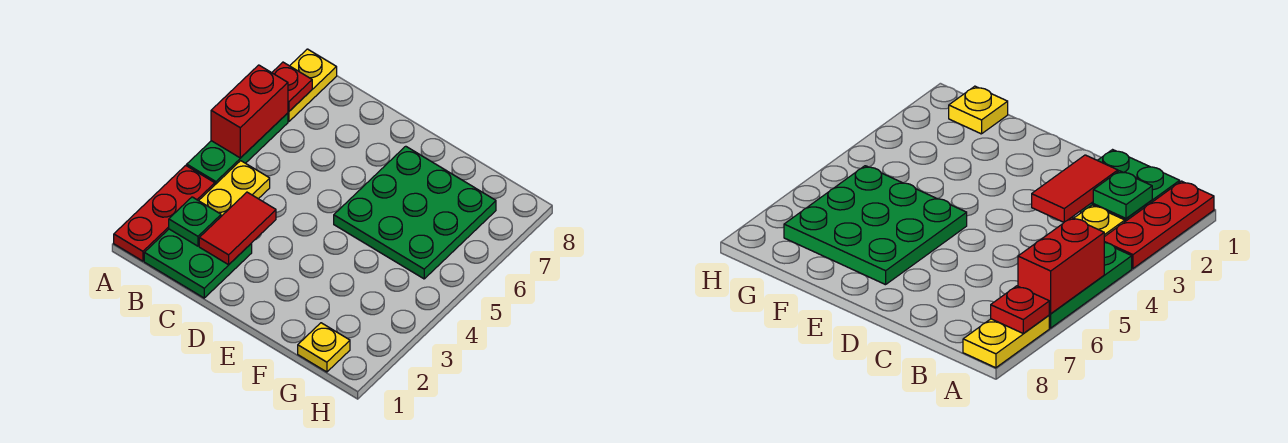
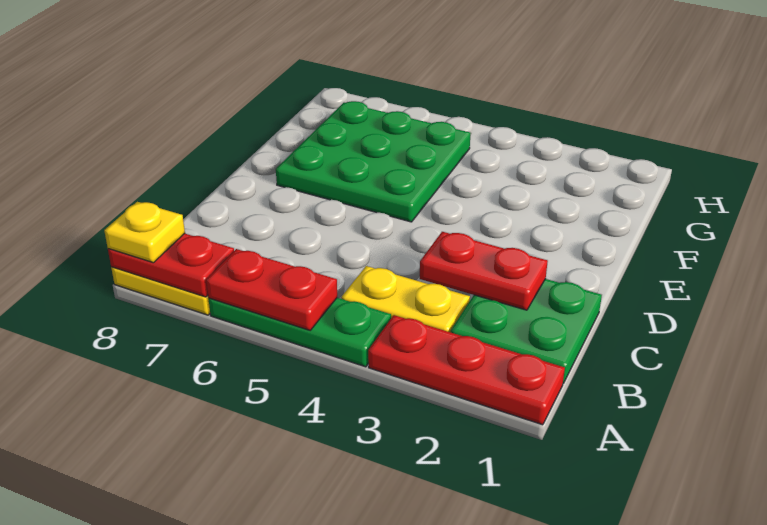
red brick A5:A6 level 2 -> red plate A5:A6 level 2
red plate A7 level 2 -> red plate A7:A8 level 2
green plate B2 level 2 -> none
red tile C2:C3 level 2 -> red plate C2:C3 level 2
yellow plate G1 level 1 -> yellow plate A8 level 3

